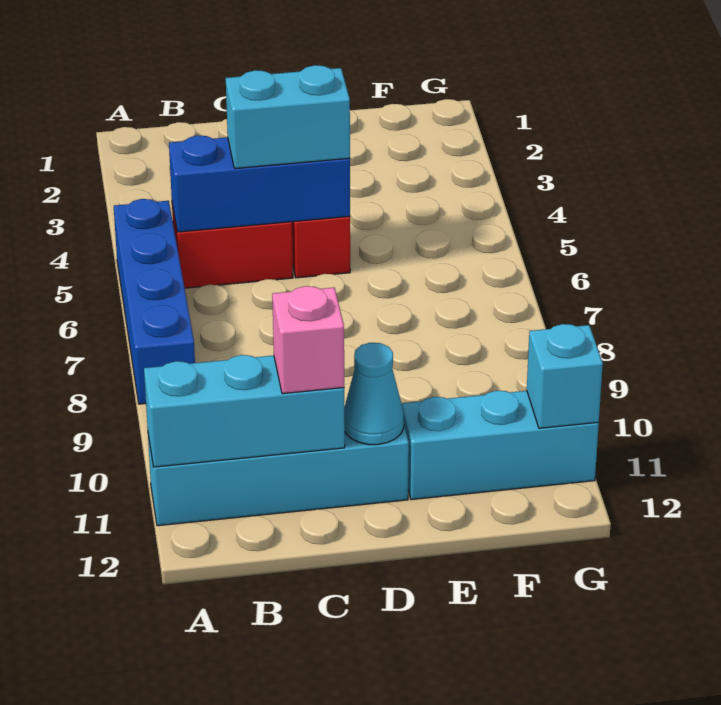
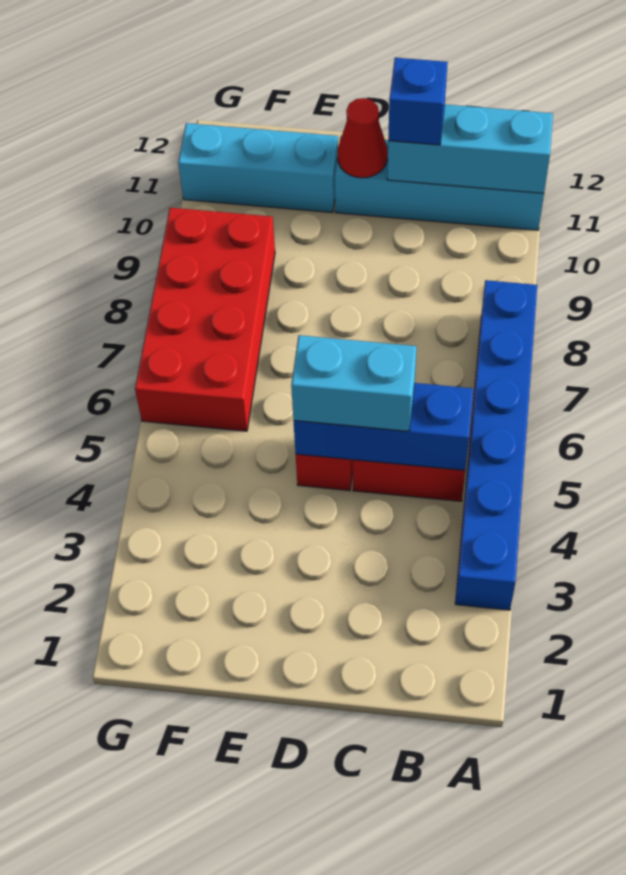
blue brick A5:A8 level 1 -> blue brick A3:A8 level 1
pink brick C11 level 3 -> blue brick C11 level 3
cyan cone D11 level 2 -> red cone D11 level 2
none -> red brick F6:G9 level 1
cyan brick G11 level 2 -> none

